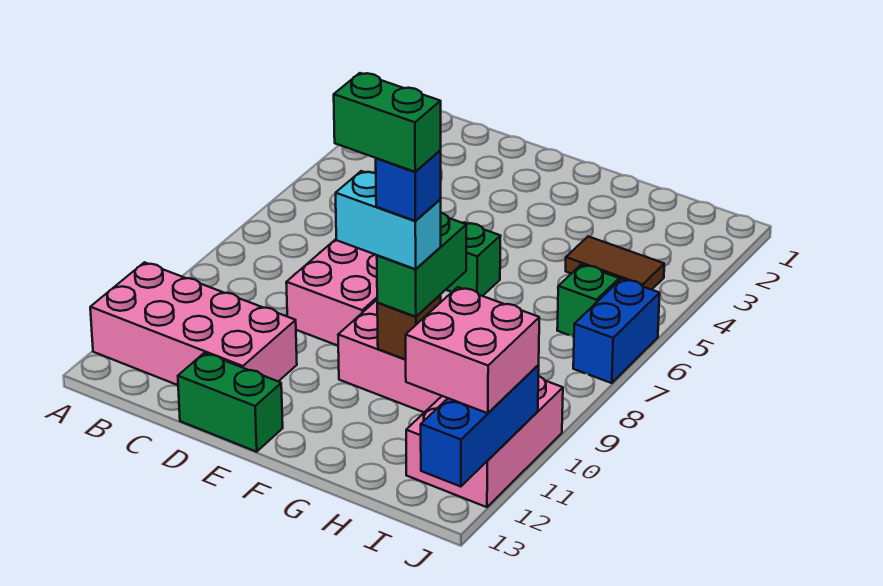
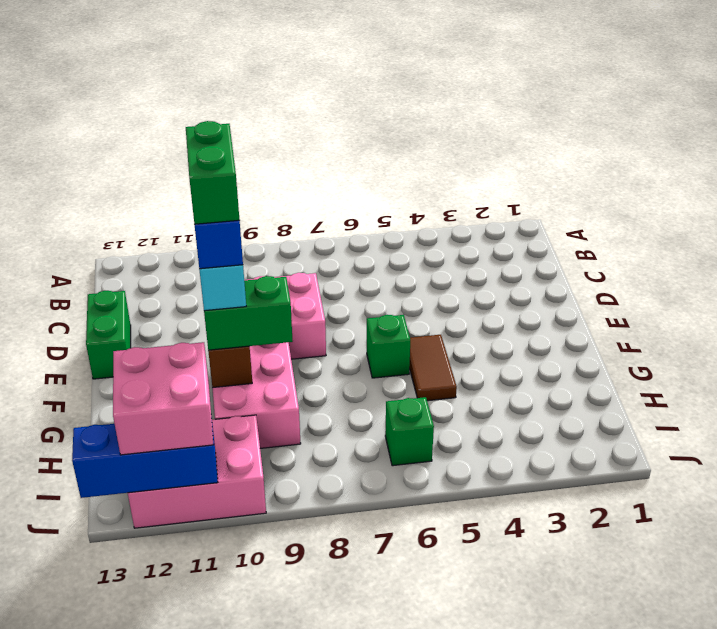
pink brick A11:D12 level 1 -> none
brown tile H4:I4 level 1 -> brown tile F5:G5 level 1
blue brick J6:J7 level 1 -> none

